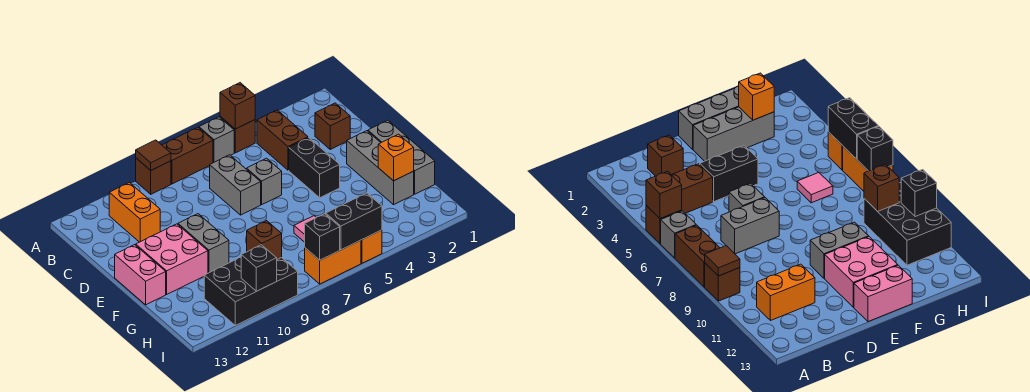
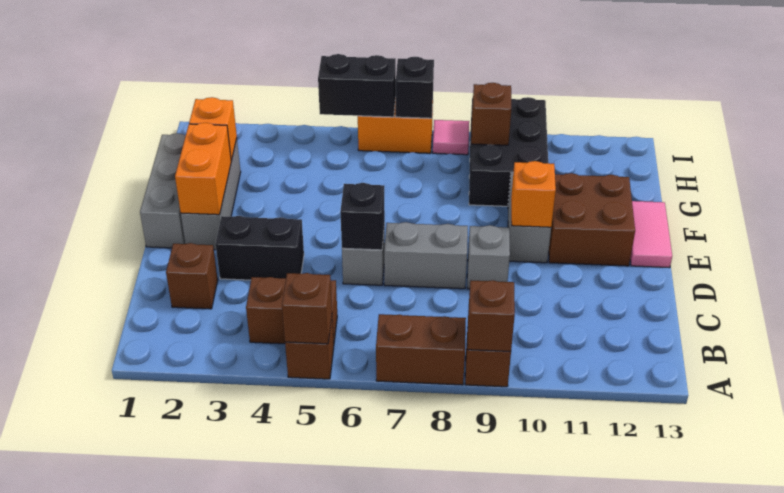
grey brick A6 level 1 -> grey brick D9 level 1
brown tile A9 level 2 -> brown brick A9 level 2
brown brick B4:C4 level 1 -> brown brick B4:B5 level 1
orange brick B11:C11 level 1 -> orange brick E2:F2 level 2
grey brick C7:D7 level 1 -> grey brick D7:D8 level 1
black brick D4:E4 level 1 -> black brick D3:D4 level 1
pink brick E11:F12 level 1 -> brown brick E11:F12 level 1
pink brick E13:F13 level 1 -> pink tile E13:F13 level 1
pink tile G6 level 1 -> pink tile I8 level 1
black brick H9:I11 level 1 -> black brick G9:I10 level 1
orange brick I5 level 1 -> orange brick E10 level 2
black brick I10 level 2 -> black brick D6 level 2

